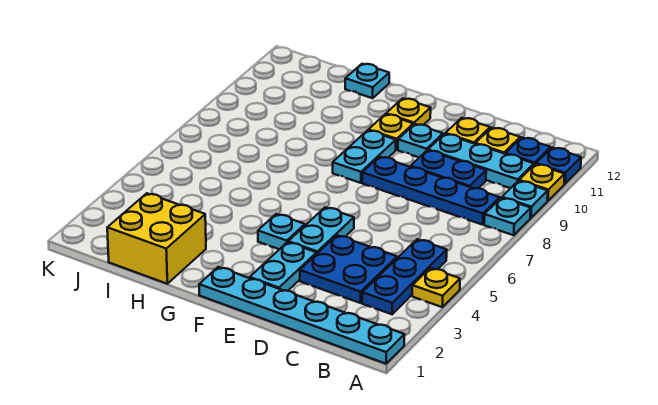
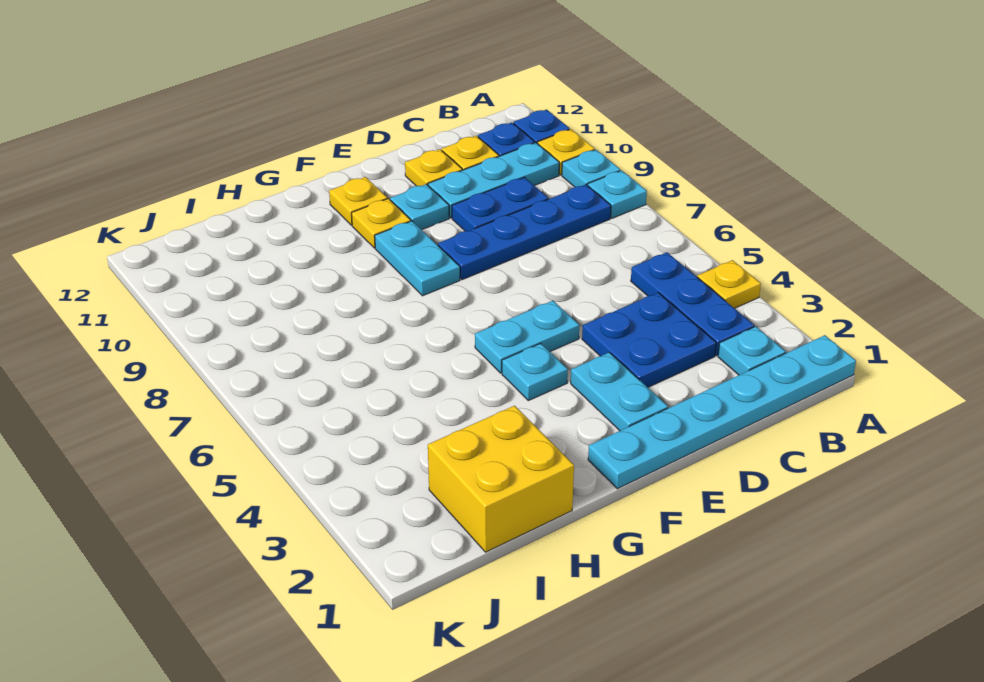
cyan plate E4:E5 level 1 -> cyan plate E5:F5 level 1
cyan plate H12 level 1 -> cyan plate B2 level 1

